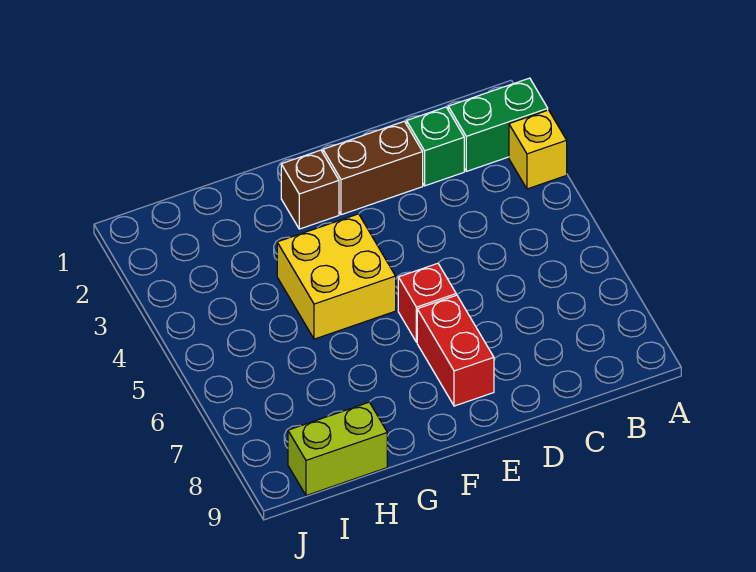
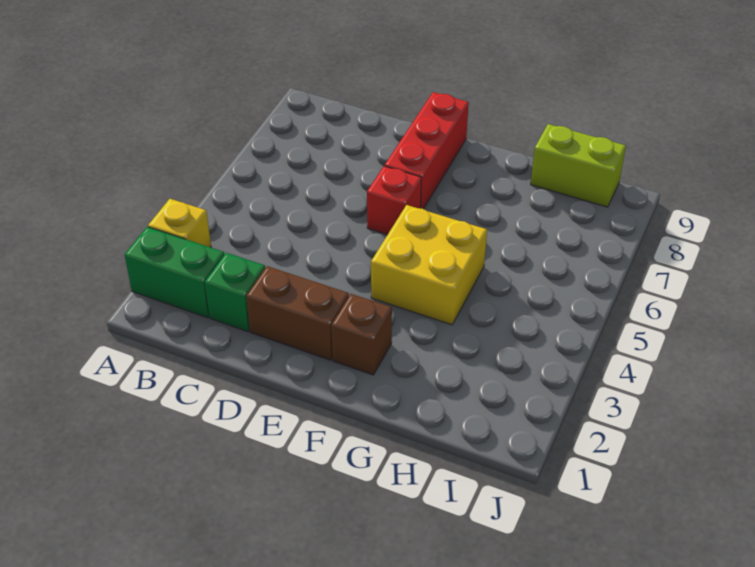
red brick E7:E8 level 1 -> red brick E7:E9 level 1

